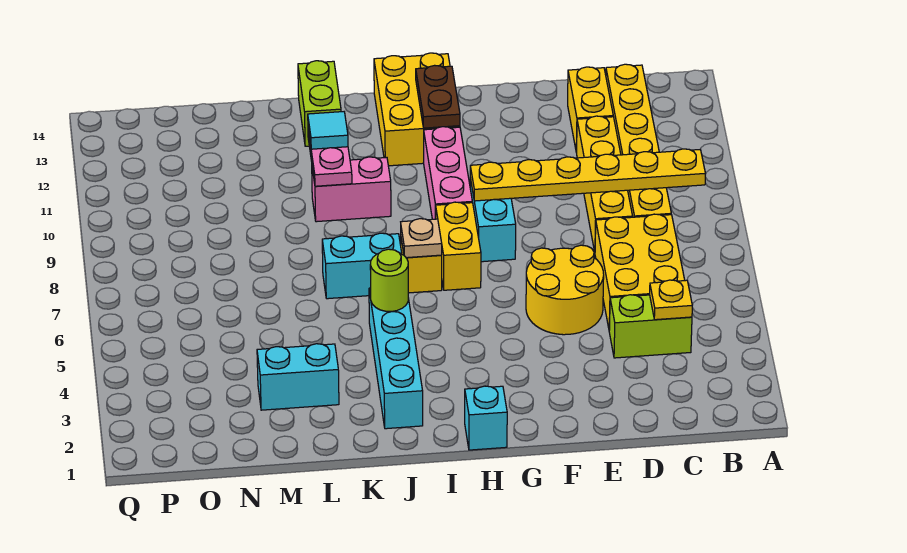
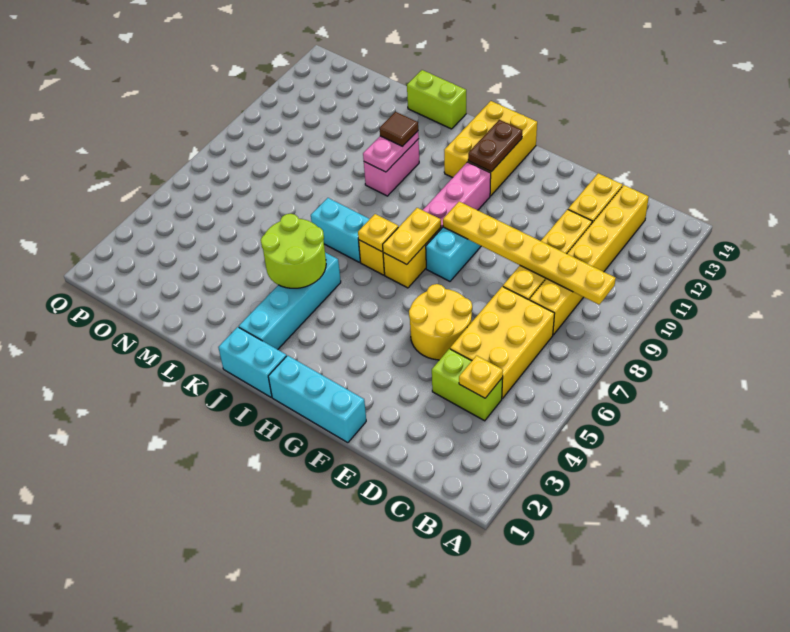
cyan brick H1 level 1 -> cyan brick F1:H1 level 1
none -> yellow plate H7:H8 level 2
tan plate I7 level 2 -> yellow plate I7 level 2
lime round brick J5 level 2 -> lime round brick J4:K5 level 2
pink brick J10:K10 level 1 -> pink brick K10:K11 level 1
cyan tile K11 level 3 -> brown tile K11 level 3
lime brick K13:K14 level 1 -> lime brick K14:L14 level 1
cyan brick L3:M3 level 1 -> cyan brick I1:J1 level 1

